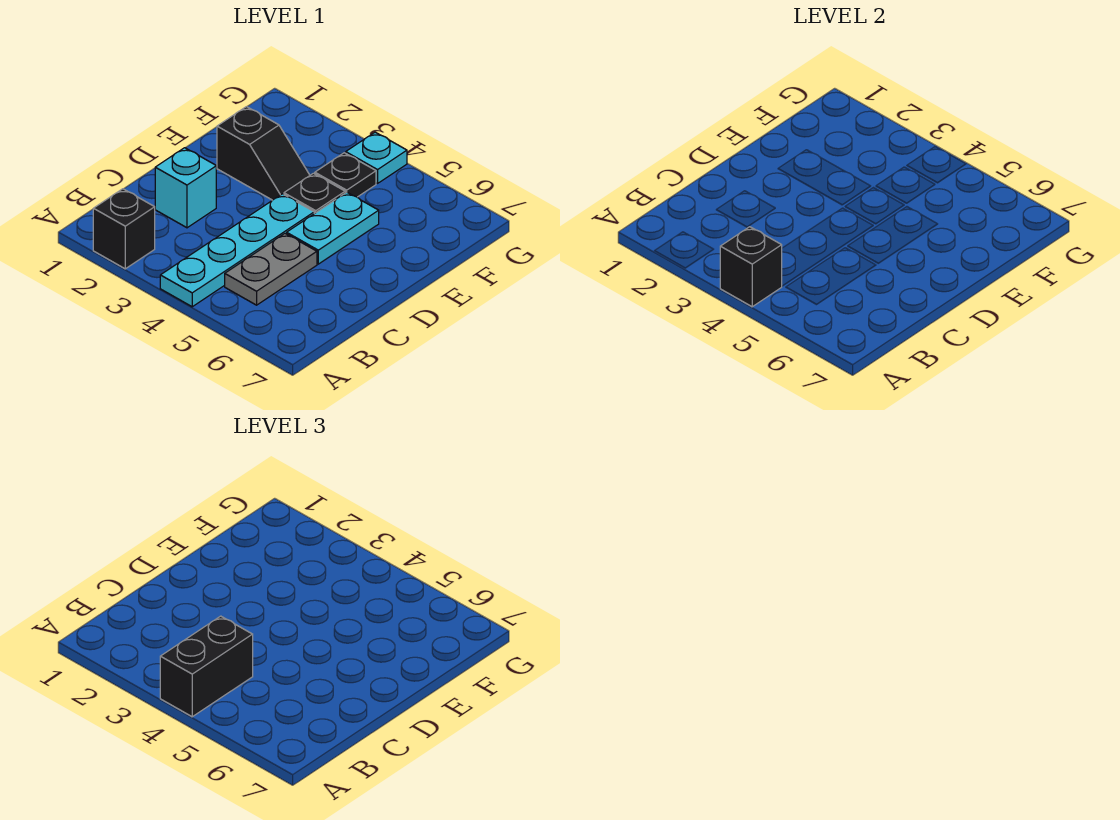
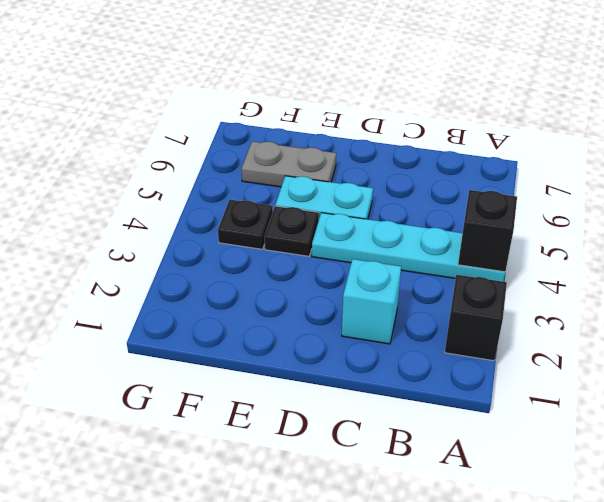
black brick A4:B4 level 3 -> none
grey plate B5:C5 level 1 -> grey plate E6:F6 level 1
black slope E2:E3 level 1 top 2 -> none
cyan plate G4 level 1 -> none

